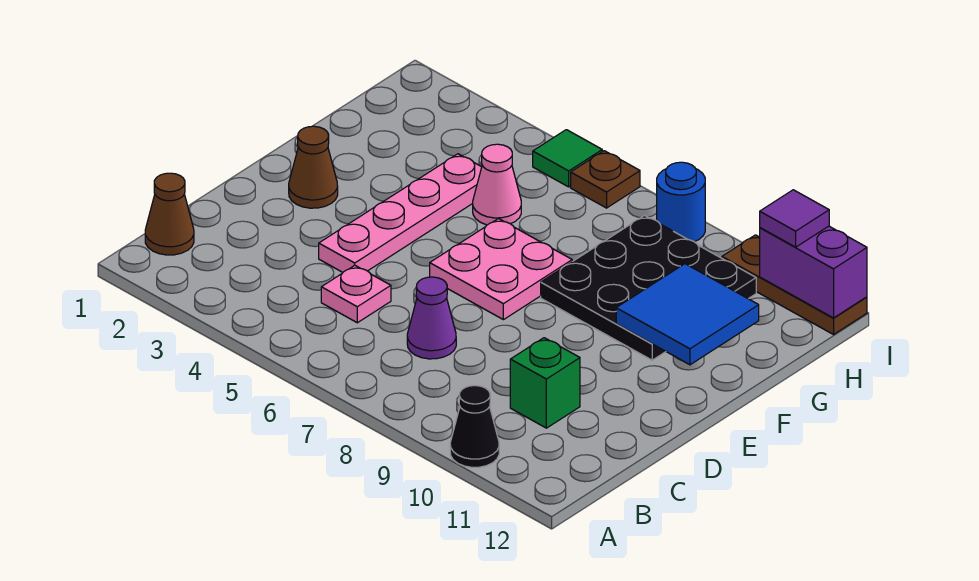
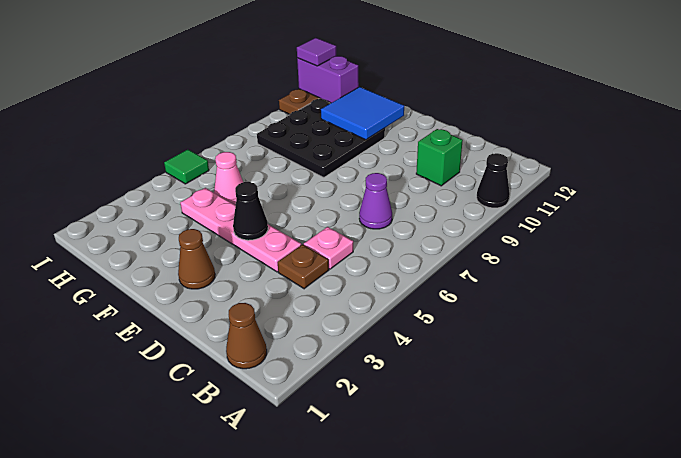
none -> black cone E4 level 2
pink plate E6:F7 level 1 -> none
brown plate I6 level 1 -> brown plate C4 level 1
blue round brick I8 level 1 -> none
purple brick I11:I12 level 2 -> purple brick H11:I11 level 2

